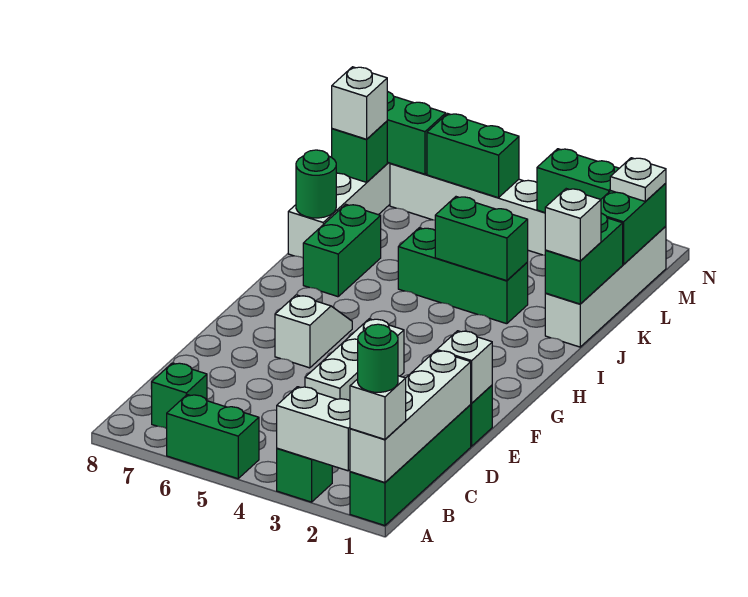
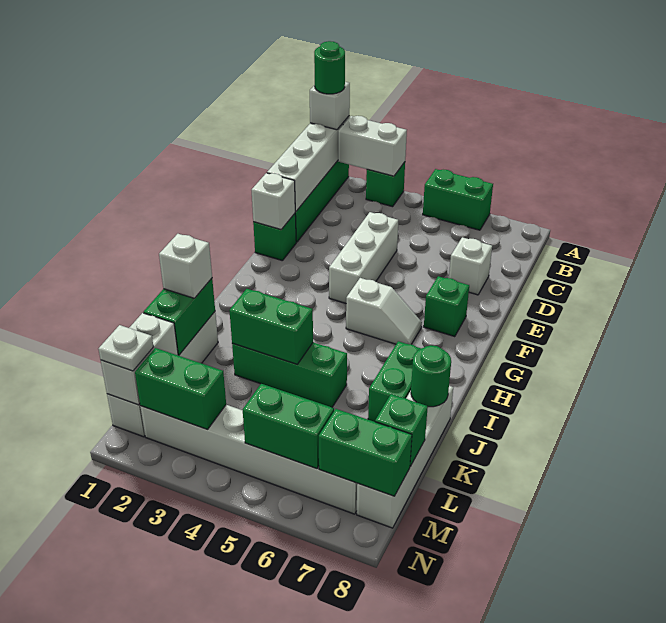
green brick B7 level 1 -> green brick F7 level 1
white slope F6:G6 level 1 top F -> white slope G5:G6 level 1 top 5
green brick L1:M1 level 2 -> white brick L1:M1 level 2
white brick L8 level 3 -> white brick D7 level 1

